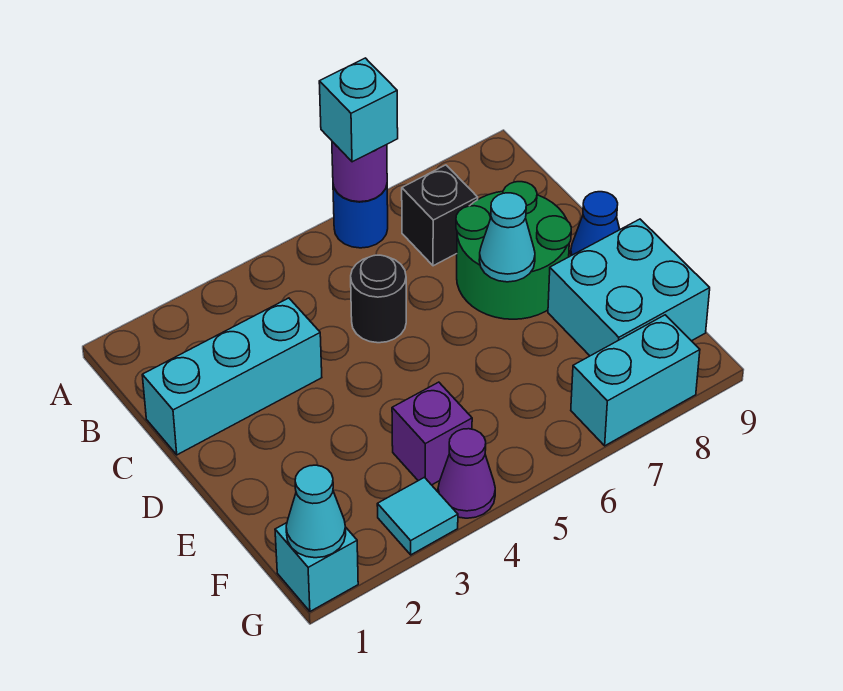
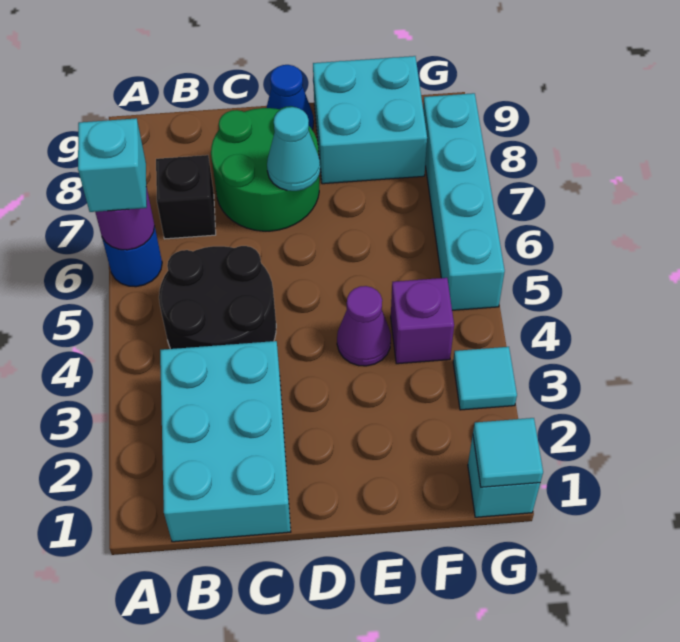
cyan brick C1:C3 level 1 -> cyan brick B1:C3 level 1
black round brick C5 level 1 -> black round brick B4:C5 level 1
cyan cone G1 level 2 -> cyan tile G1 level 2
purple cone G4 level 1 -> purple cone E4 level 1
cyan brick G7:G8 level 1 -> cyan brick G5:G8 level 1

